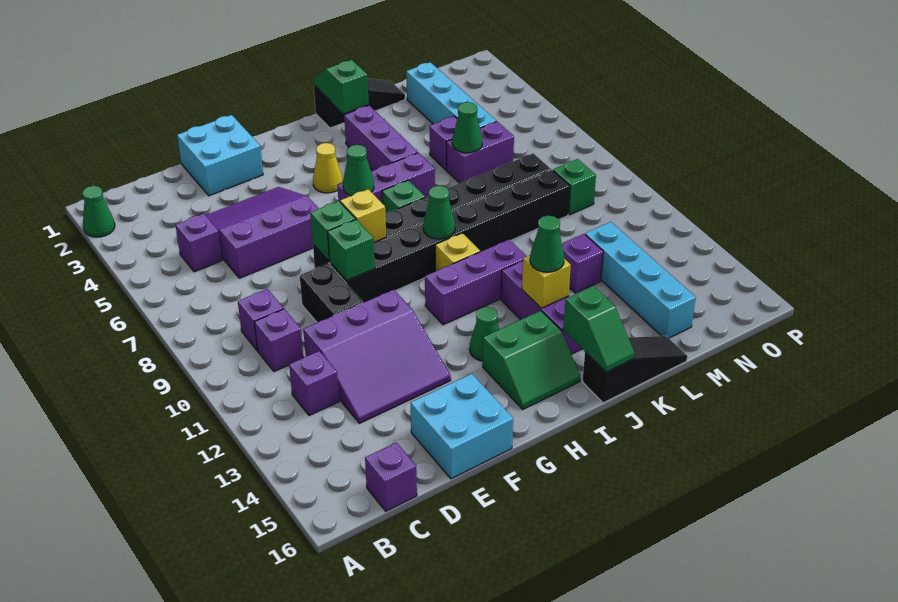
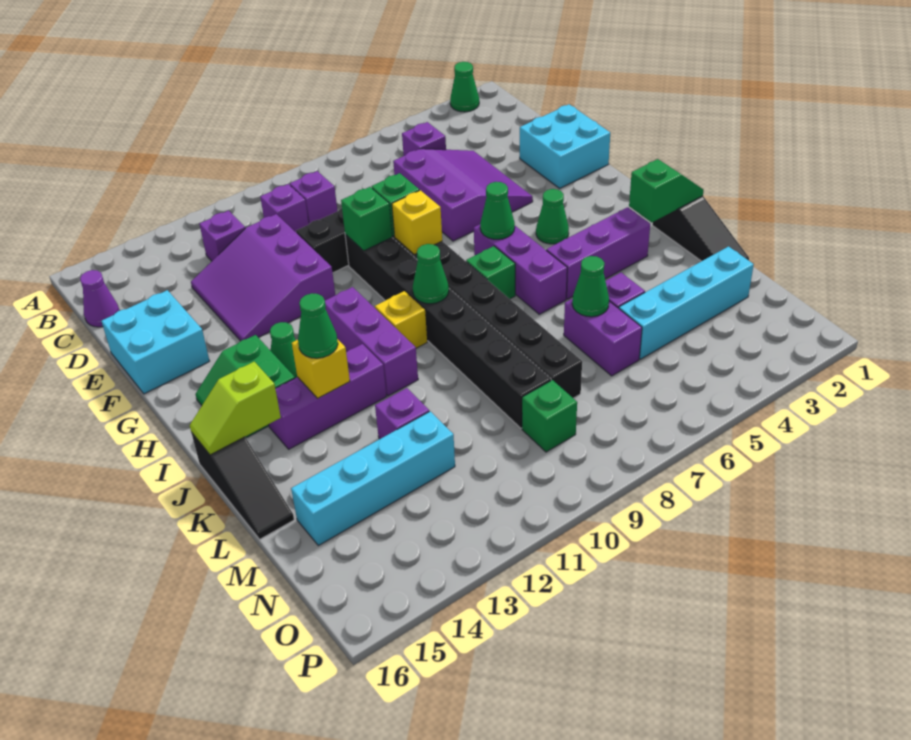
purple brick C16 level 1 -> purple cone C16 level 1
yellow cone H4 level 1 -> green cone H4 level 1
green slope J15:J16 level 2 top 15 -> lime slope J15:J16 level 2 top 15

